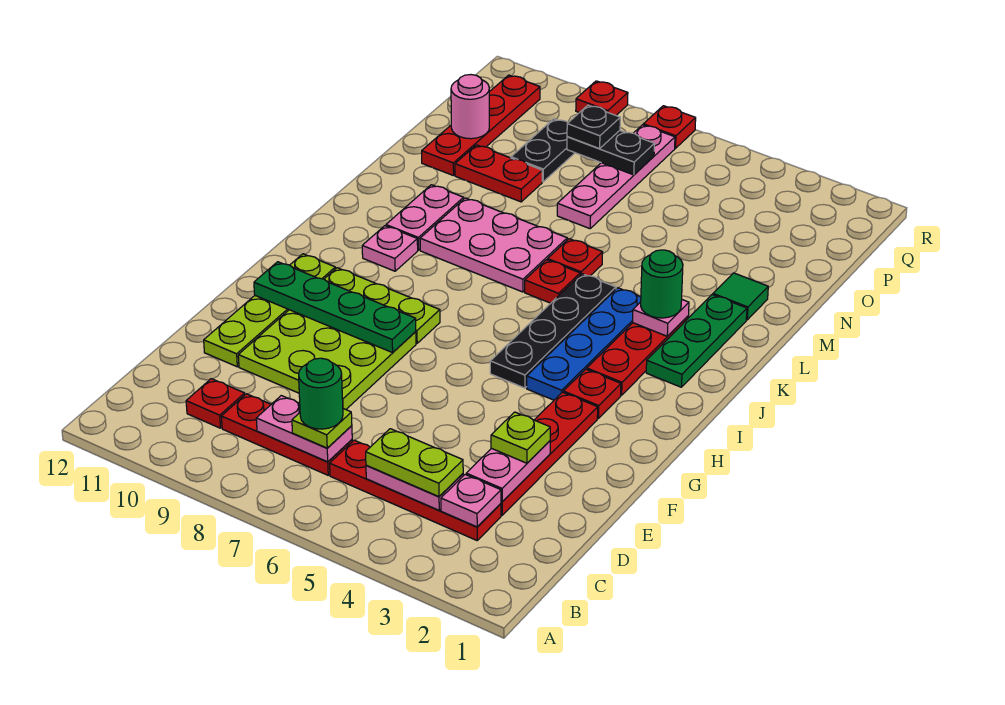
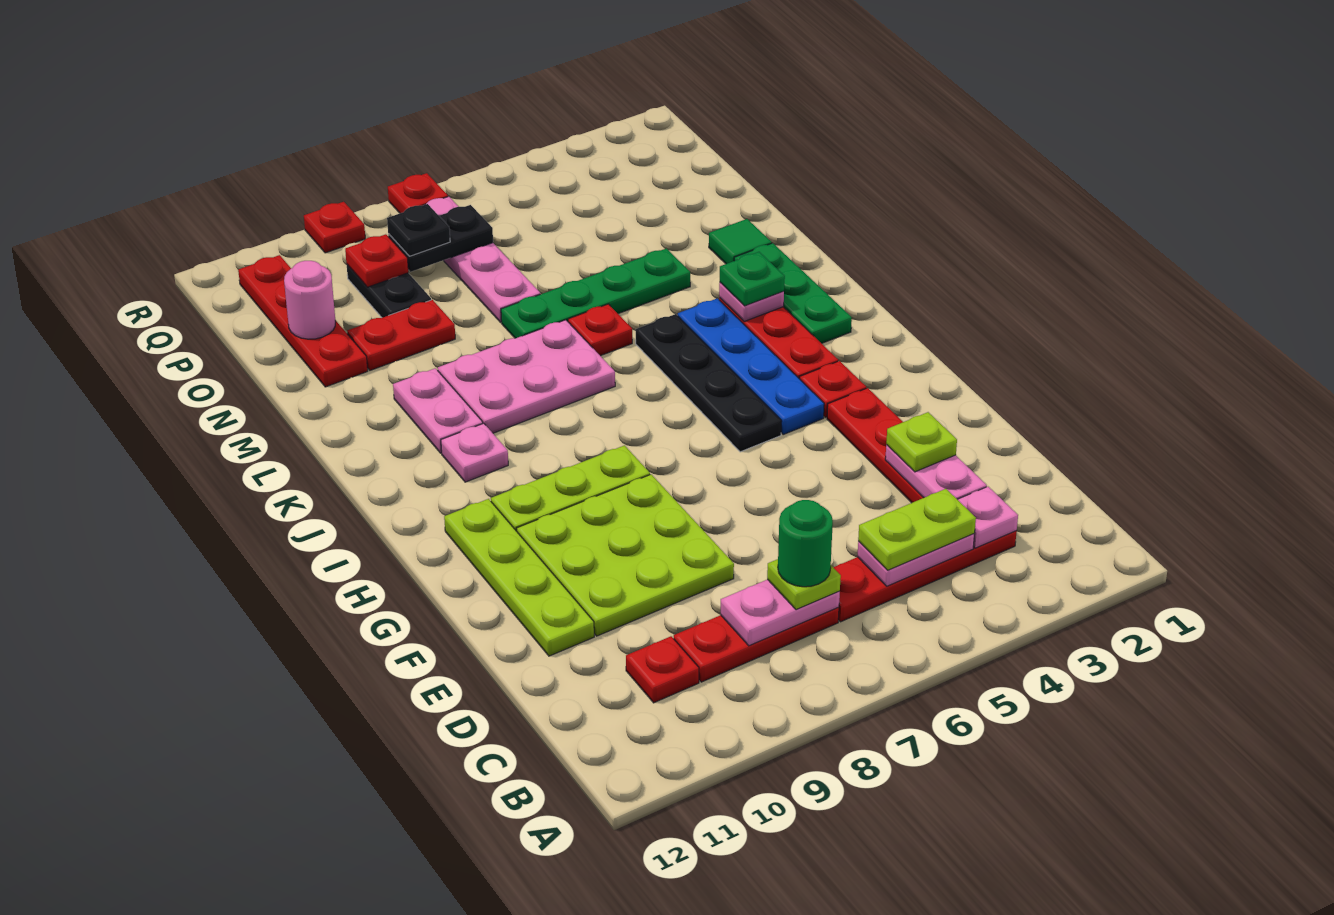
green plate G8:G11 level 2 -> green plate M4:M7 level 1
green round brick K3 level 3 -> green plate K3 level 3
red plate K6 level 1 -> red plate P9 level 2

